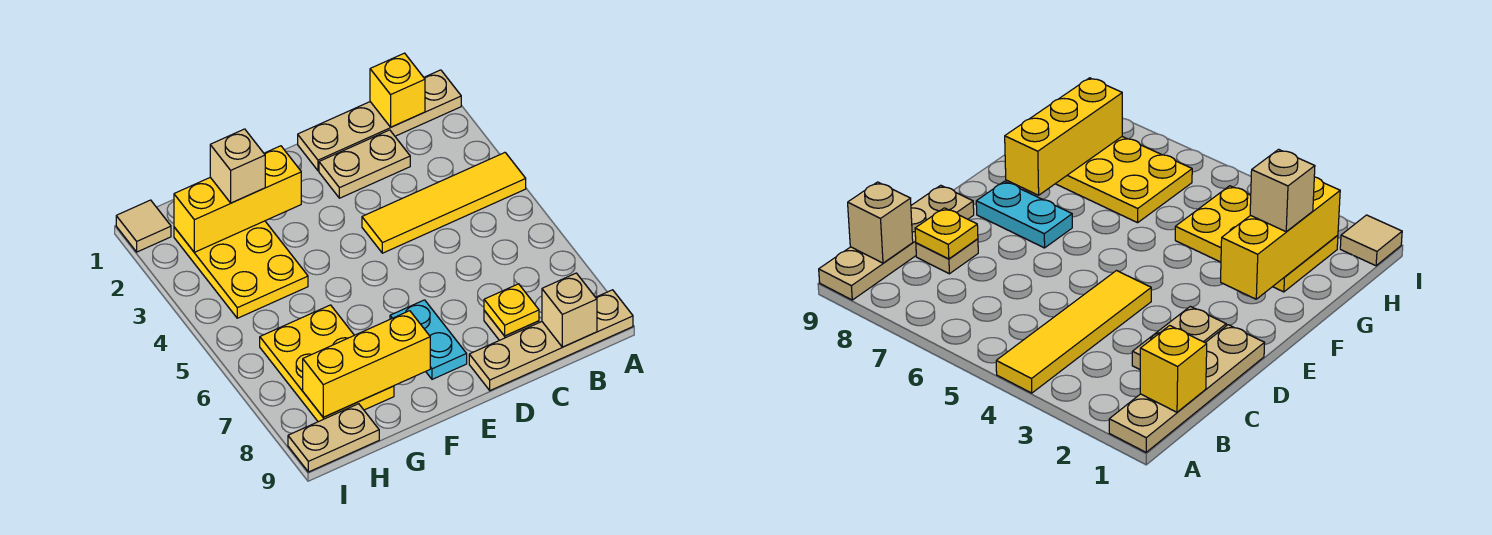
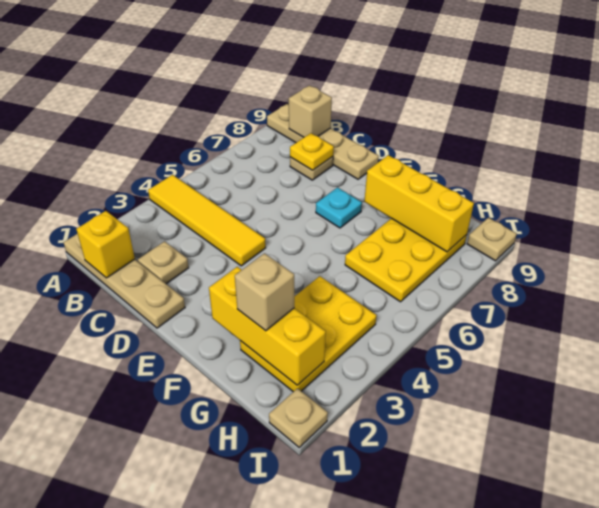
tan plate C2:D2 level 1 -> tan plate C2 level 1
cyan plate E7:E8 level 1 -> cyan plate E7 level 1
tan plate H9:I9 level 1 -> tan plate I9 level 1
tan tile I1 level 1 -> tan plate I1 level 1

